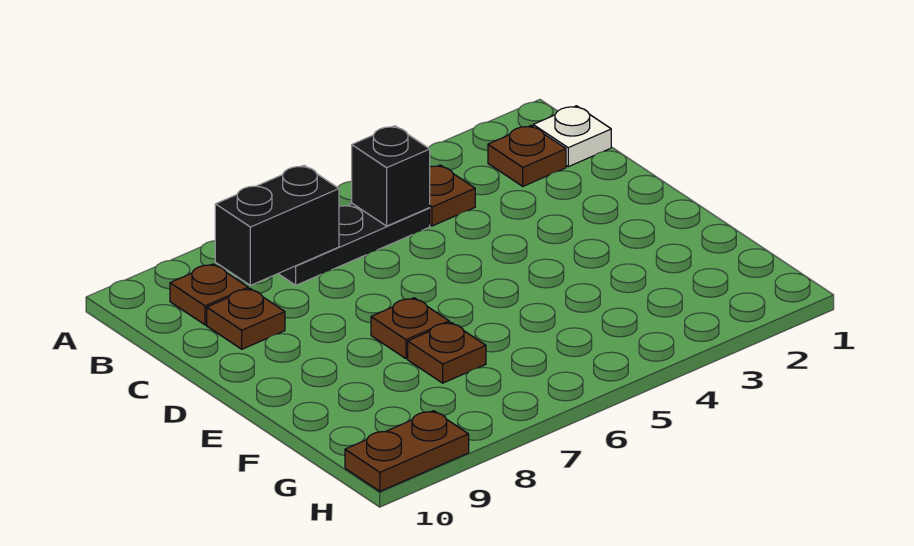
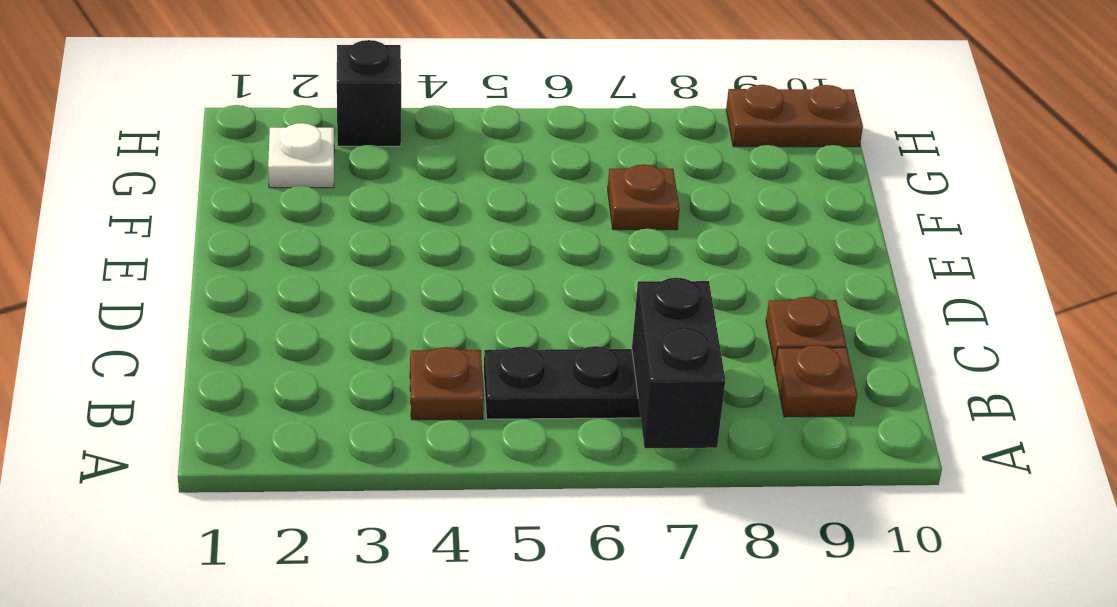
white plate B1 level 1 -> white plate G2 level 1
brown plate B2 level 1 -> none
black brick B5 level 2 -> black brick H3 level 1
black brick B7:B8 level 2 -> black brick A7:B7 level 2
brown plate E7 level 1 -> none

